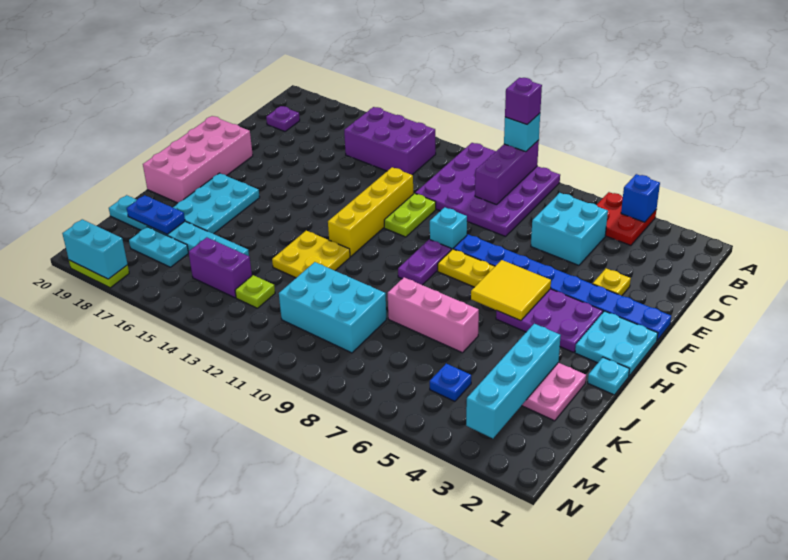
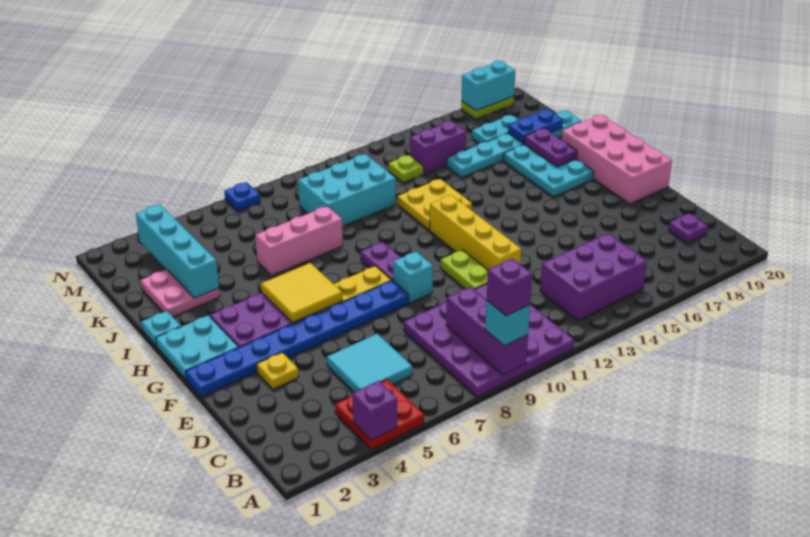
blue brick A4 level 2 -> purple brick A4 level 2
cyan brick C5:D6 level 1 -> cyan tile C5:D6 level 1
none -> purple plate I18:J18 level 2
blue plate L5 level 1 -> blue plate N7 level 1

